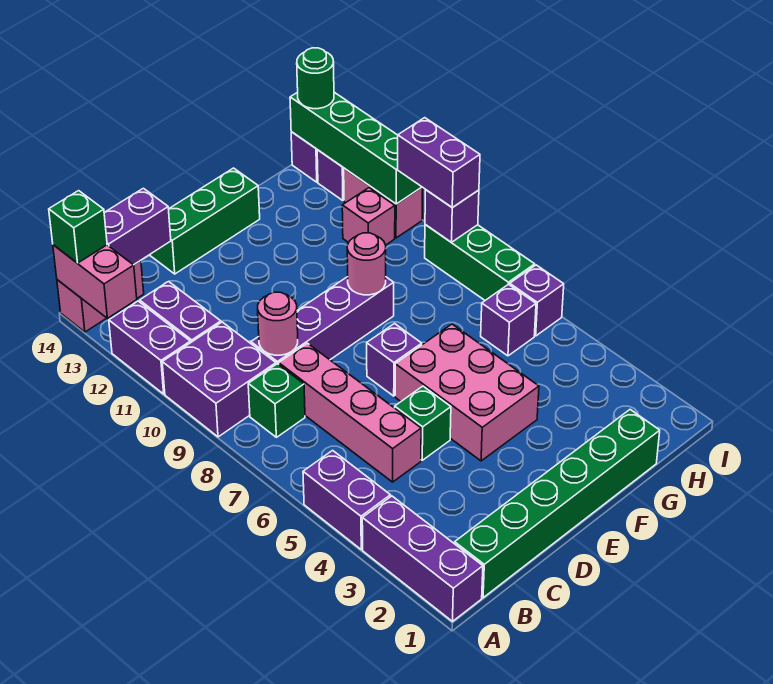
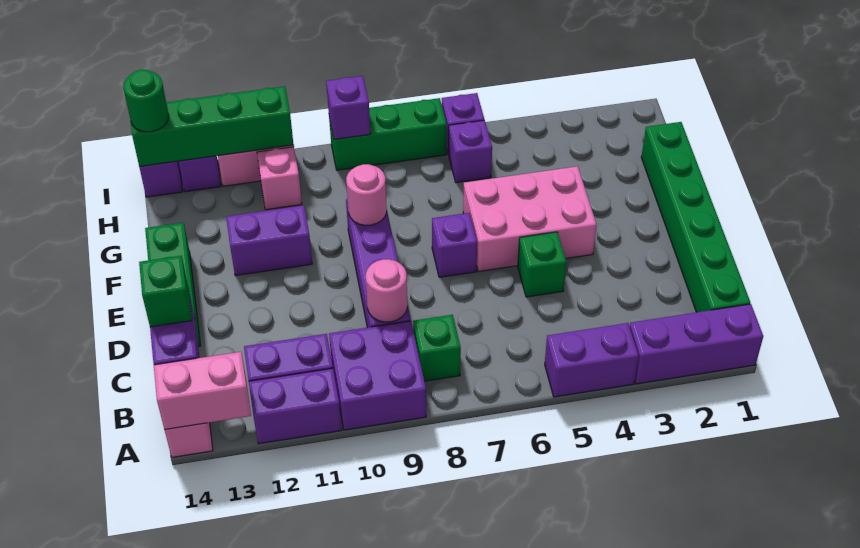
green brick A14 level 3 -> green brick C14 level 3
pink brick C5:C8 level 1 -> none
purple brick I9:I10 level 3 -> purple brick F11:F12 level 1

